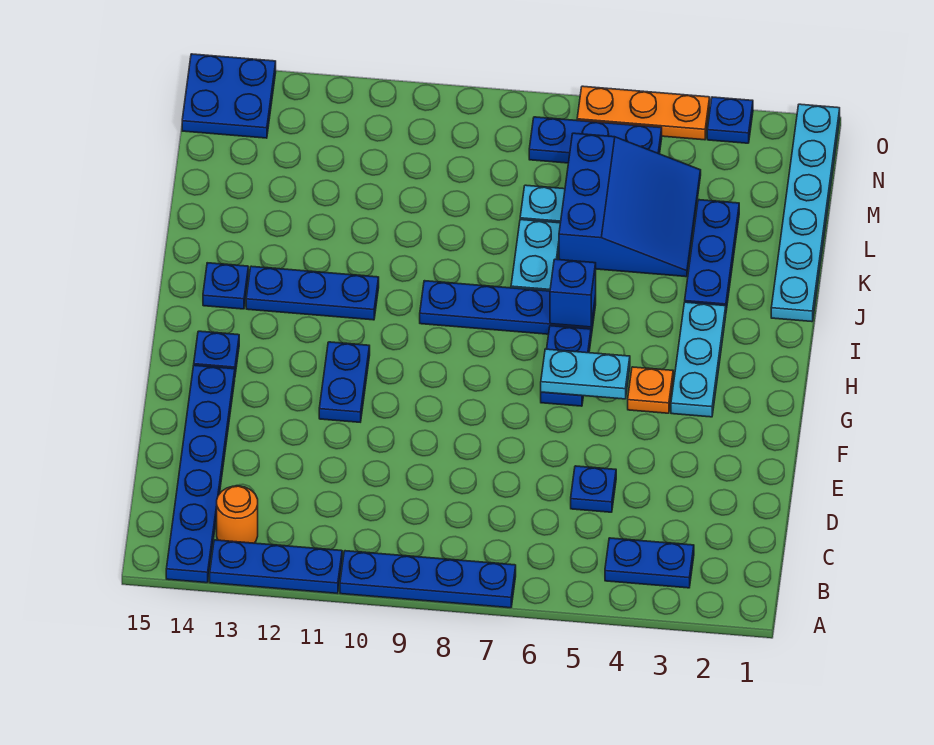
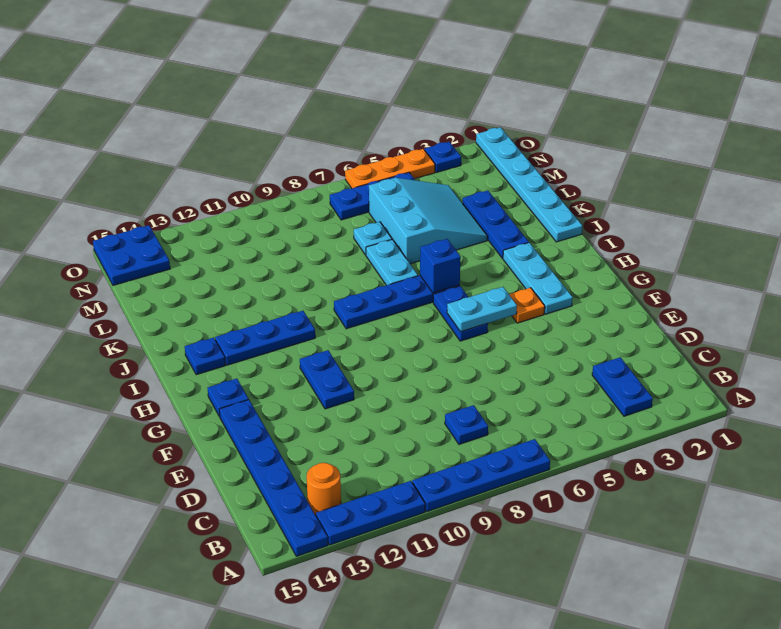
blue plate B3:B4 level 1 -> blue plate B3:C3 level 1
blue plate D5 level 1 -> blue plate C8 level 1
blue slope K4:M6 level 1 top 6 -> cyan slope K4:M6 level 1 top 6

